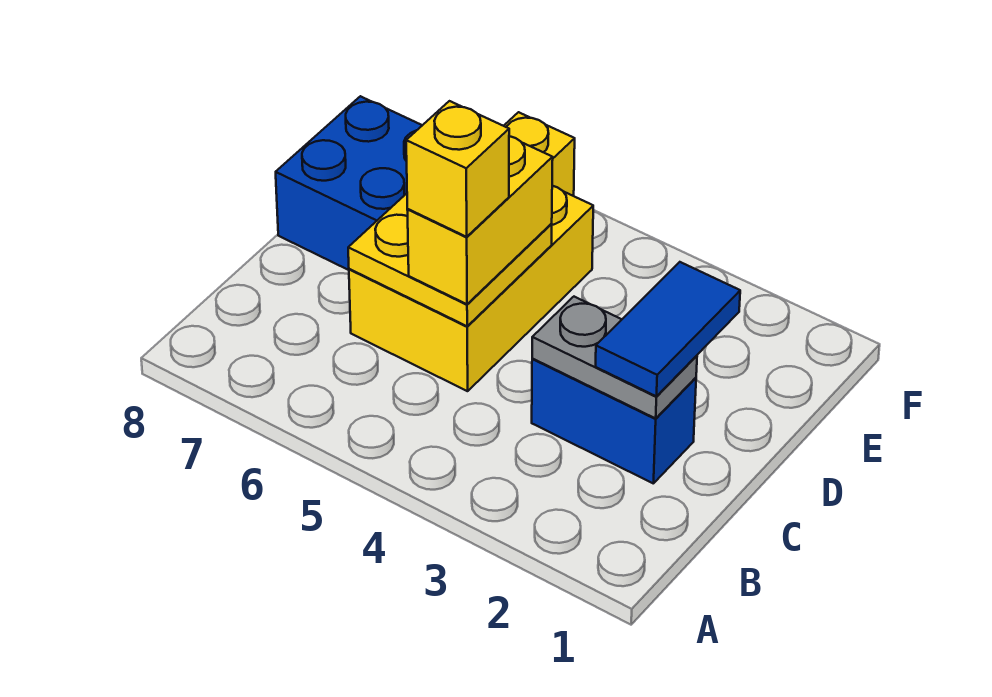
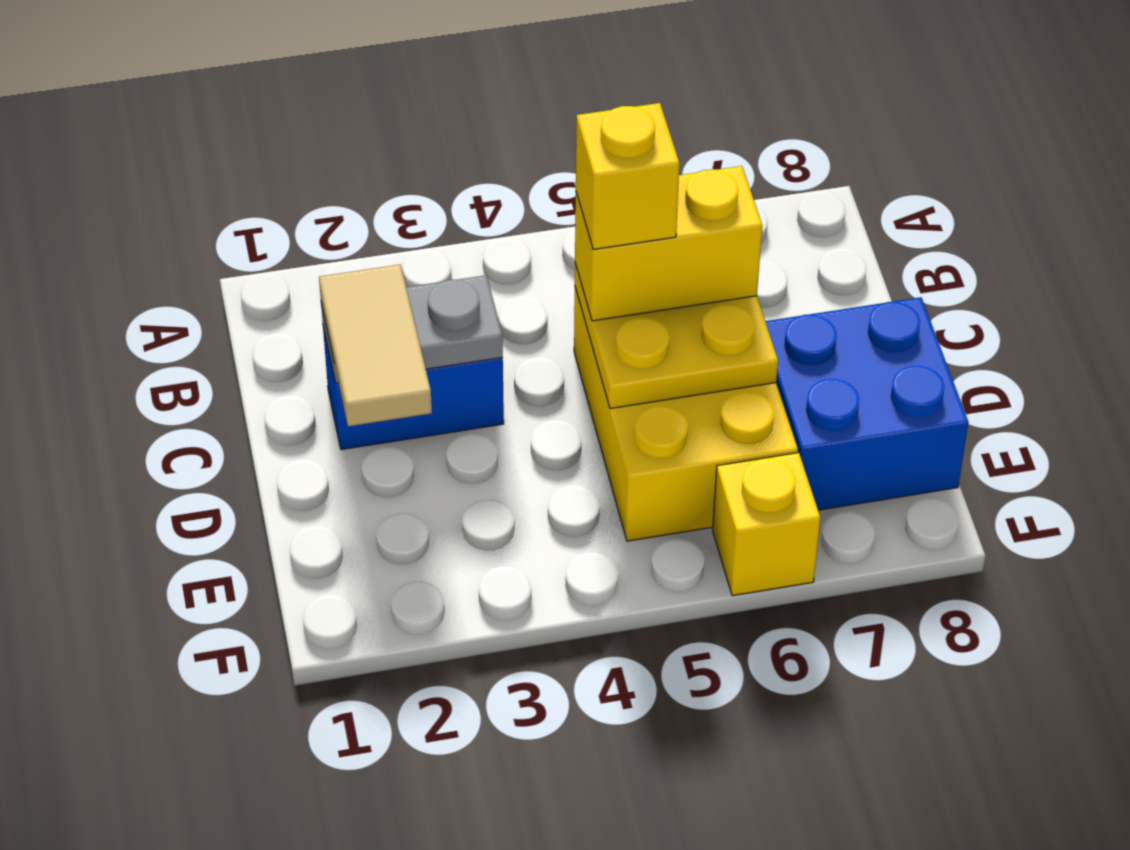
blue tile C2:D2 level 3 -> tan tile C2:D2 level 3
yellow brick C5:D5 level 3 -> yellow brick C5:C6 level 3

